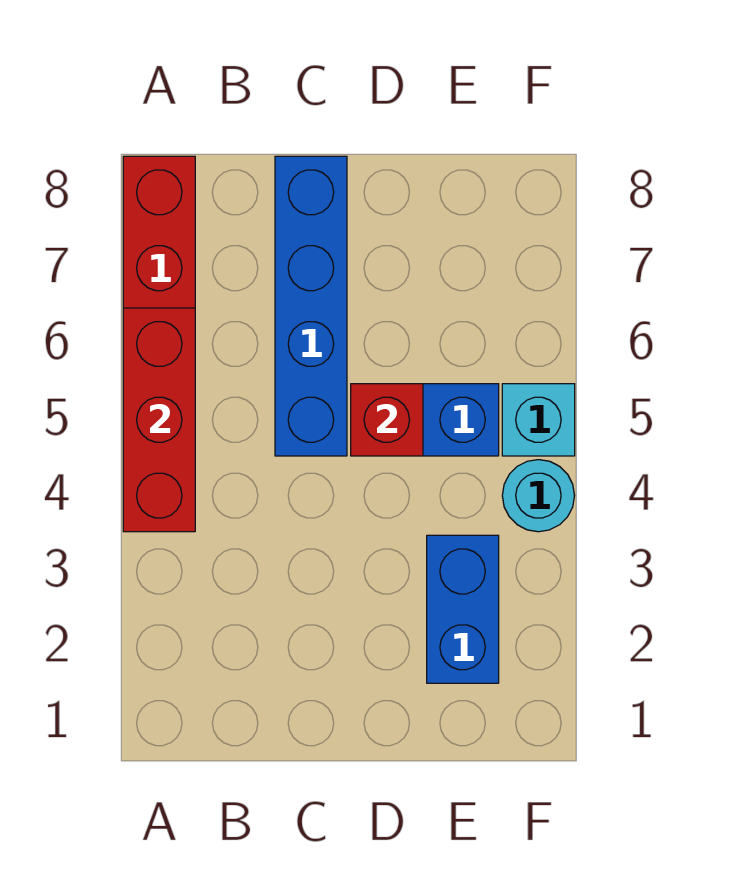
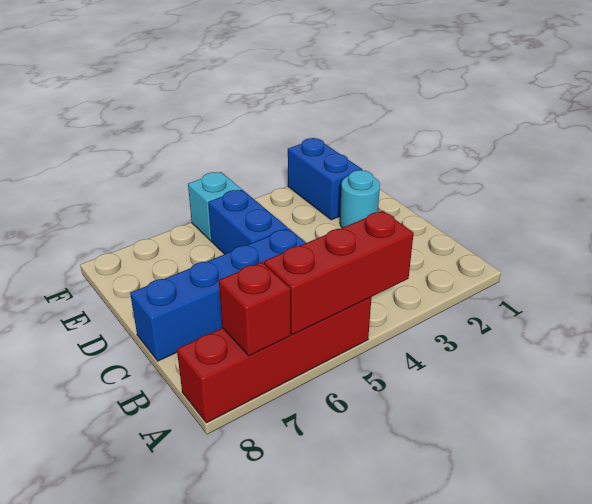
red brick D5 level 2 -> red brick A7 level 2
blue brick E2:E3 level 1 -> blue brick E2:F2 level 1
cyan round brick F4 level 1 -> cyan round brick D2 level 1

